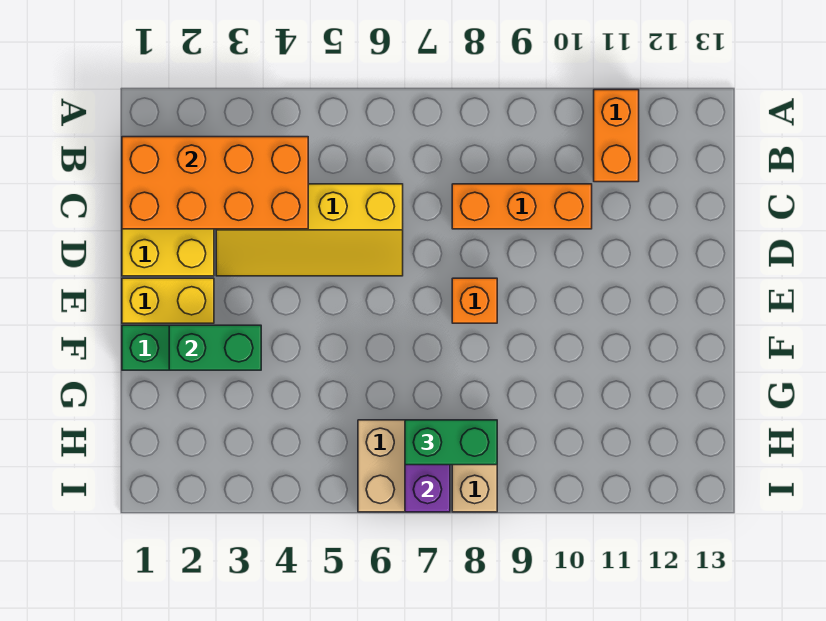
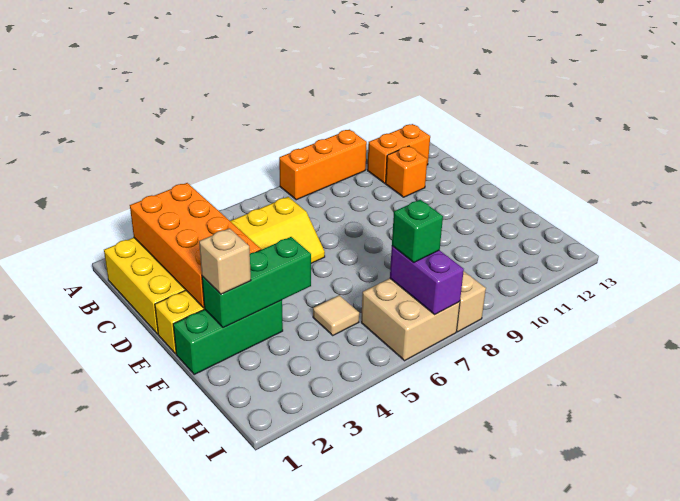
orange brick A11:B11 level 1 -> orange brick B11:B12 level 1
orange brick B1:C4 level 2 -> orange brick B2:E3 level 2
orange brick C8:C10 level 1 -> orange brick A8:A10 level 1
orange brick E8 level 1 -> orange brick C11 level 1
green brick F2:F3 level 2 -> green brick F2:F4 level 2
none -> tan brick F2 level 3
none -> tan tile G5 level 1
green brick H7:H8 level 3 -> green brick H7 level 3

